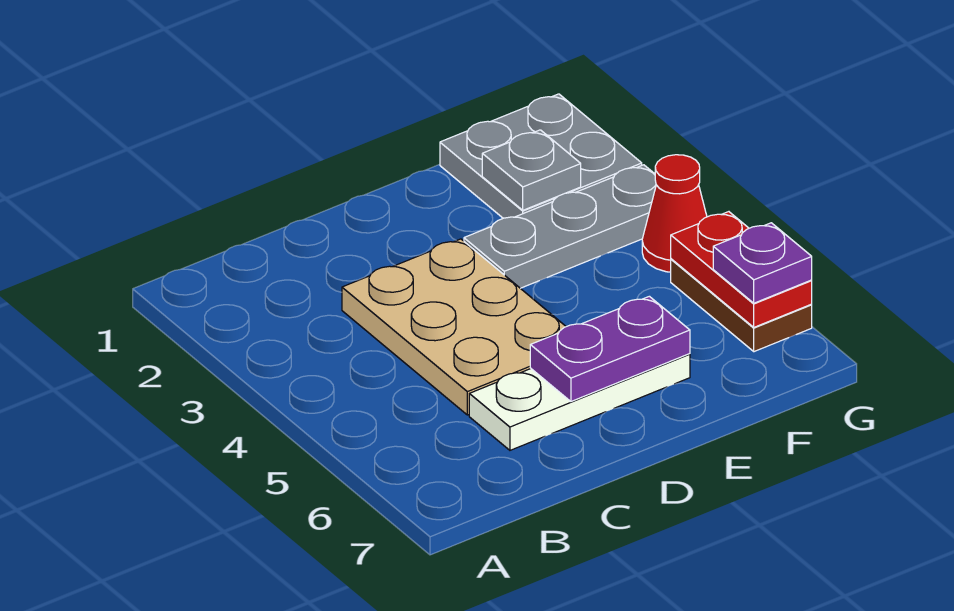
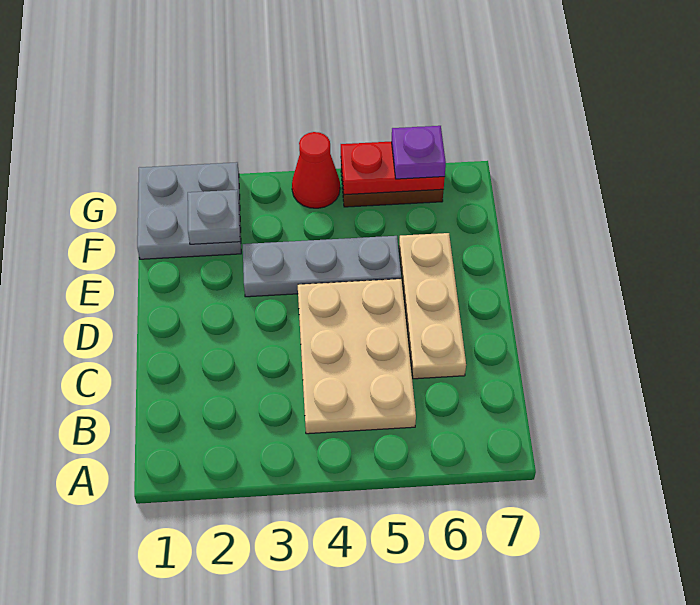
tan plate C3:D5 level 1 -> tan plate B4:D5 level 1
white plate C6:E6 level 1 -> tan plate C6:E6 level 1
purple plate D6:E6 level 2 -> none
grey plate E3:G3 level 1 -> grey plate E3:E5 level 1

